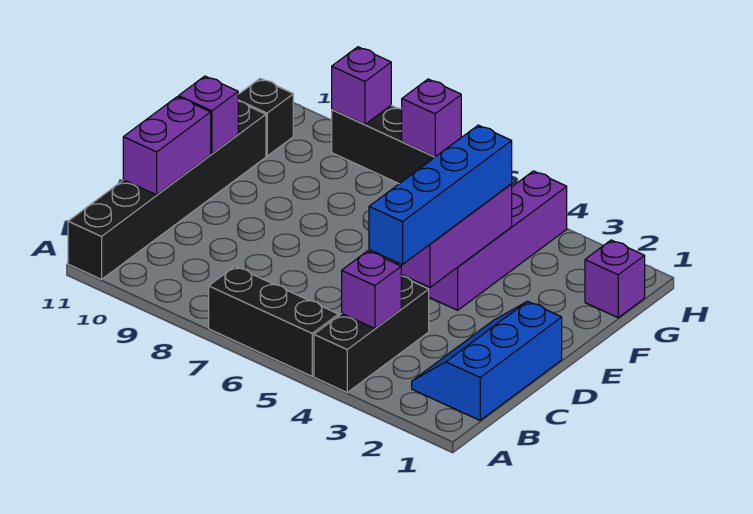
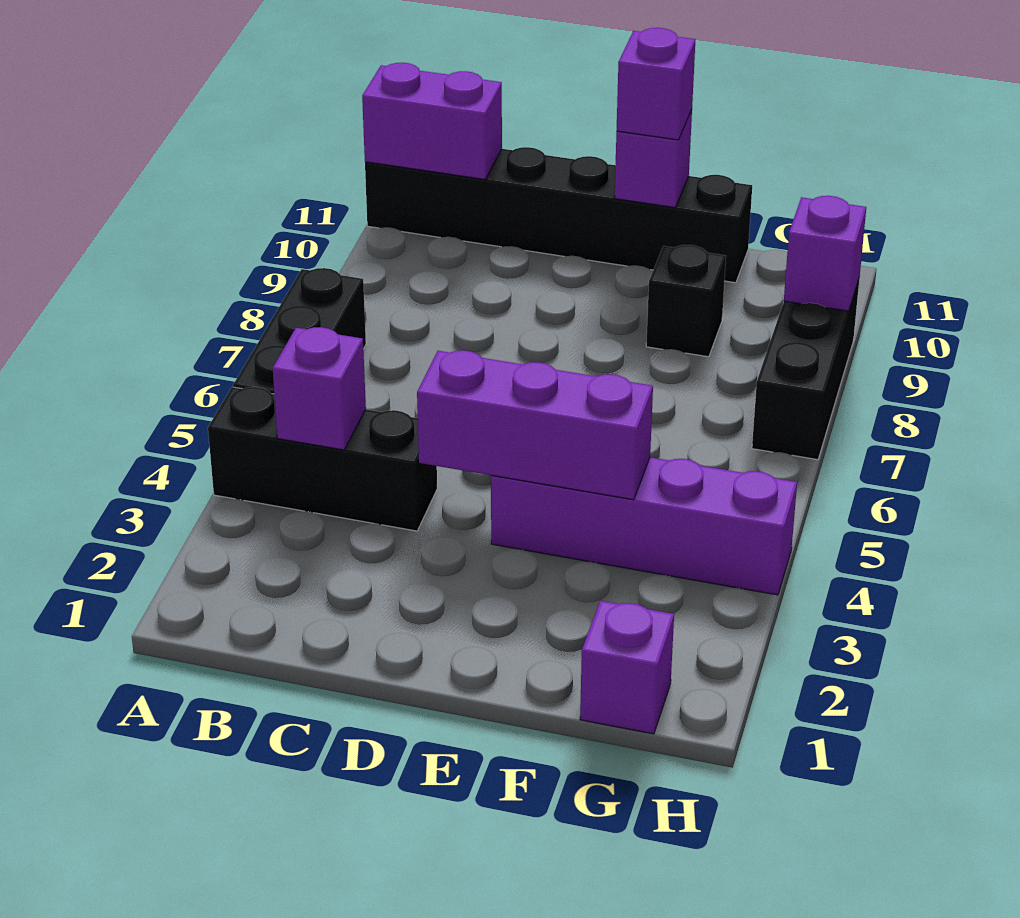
blue slope B1:D2 level 1 top 1 -> none
blue brick C4:F4 level 3 -> none
purple brick C11:D11 level 2 -> purple brick A11:B11 level 2
black brick G11 level 1 -> black brick F9 level 1
purple brick H7 level 2 -> purple brick E11 level 3

